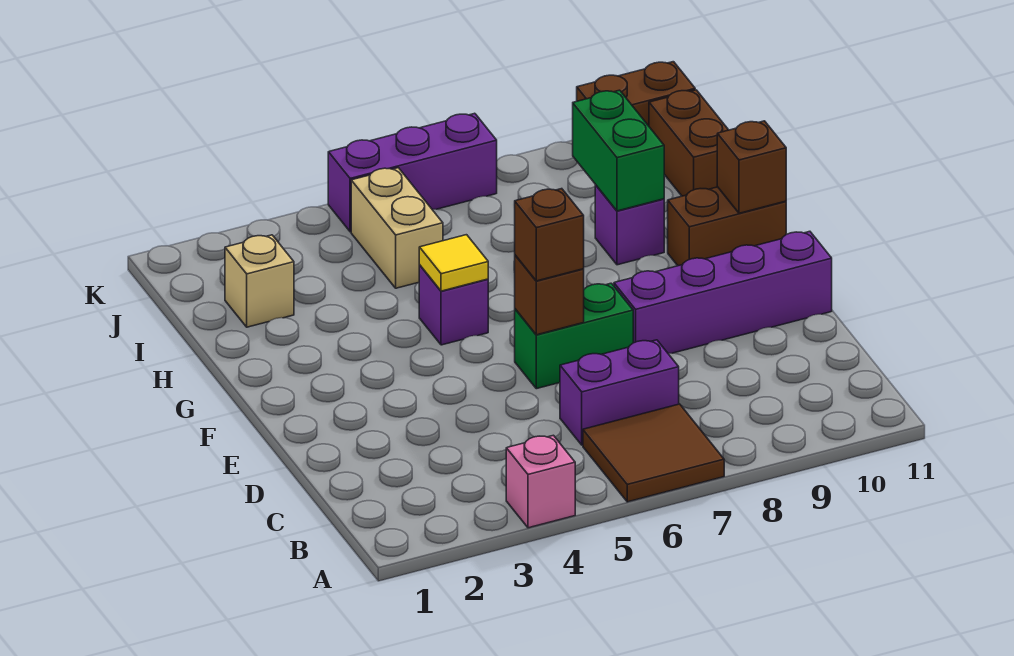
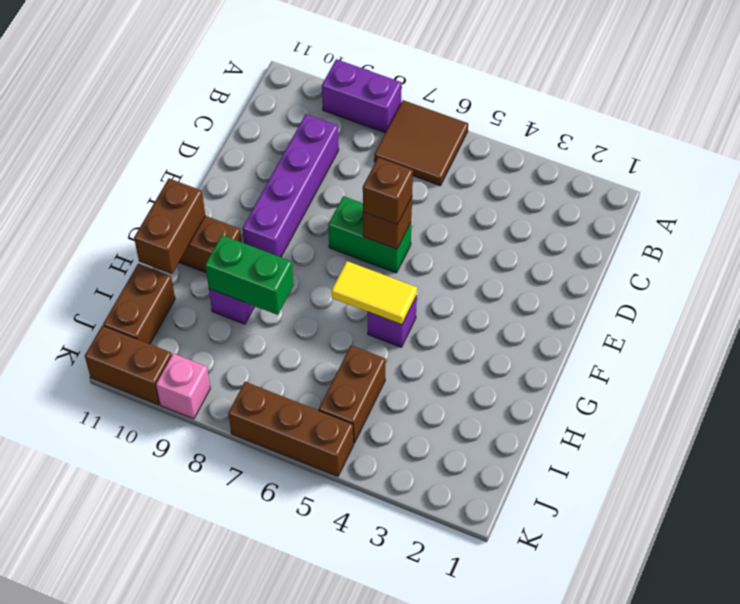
pink brick A4 level 1 -> pink brick K9 level 1
purple brick C6:C7 level 1 -> purple brick A8:A9 level 1
purple brick E8:E11 level 1 -> purple brick C9:F9 level 1
yellow tile G5 level 2 -> yellow tile G5:G6 level 2
brown brick G11 level 2 -> brown brick G11:H11 level 2
green brick H9:I9 level 2 -> green brick H8:H9 level 2
tan brick I2 level 1 -> none
tan brick I5:J5 level 1 -> brown brick I5:J5 level 1
purple brick K5:K7 level 1 -> brown brick K5:K7 level 1

